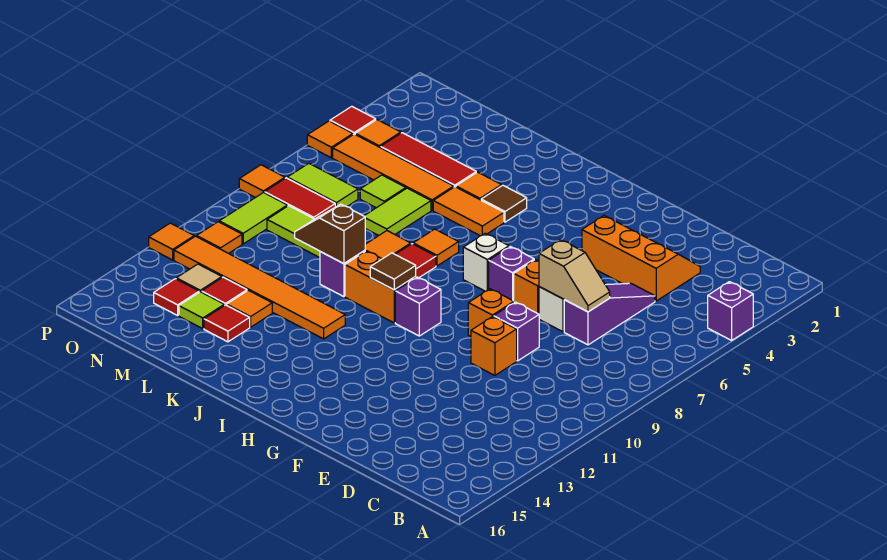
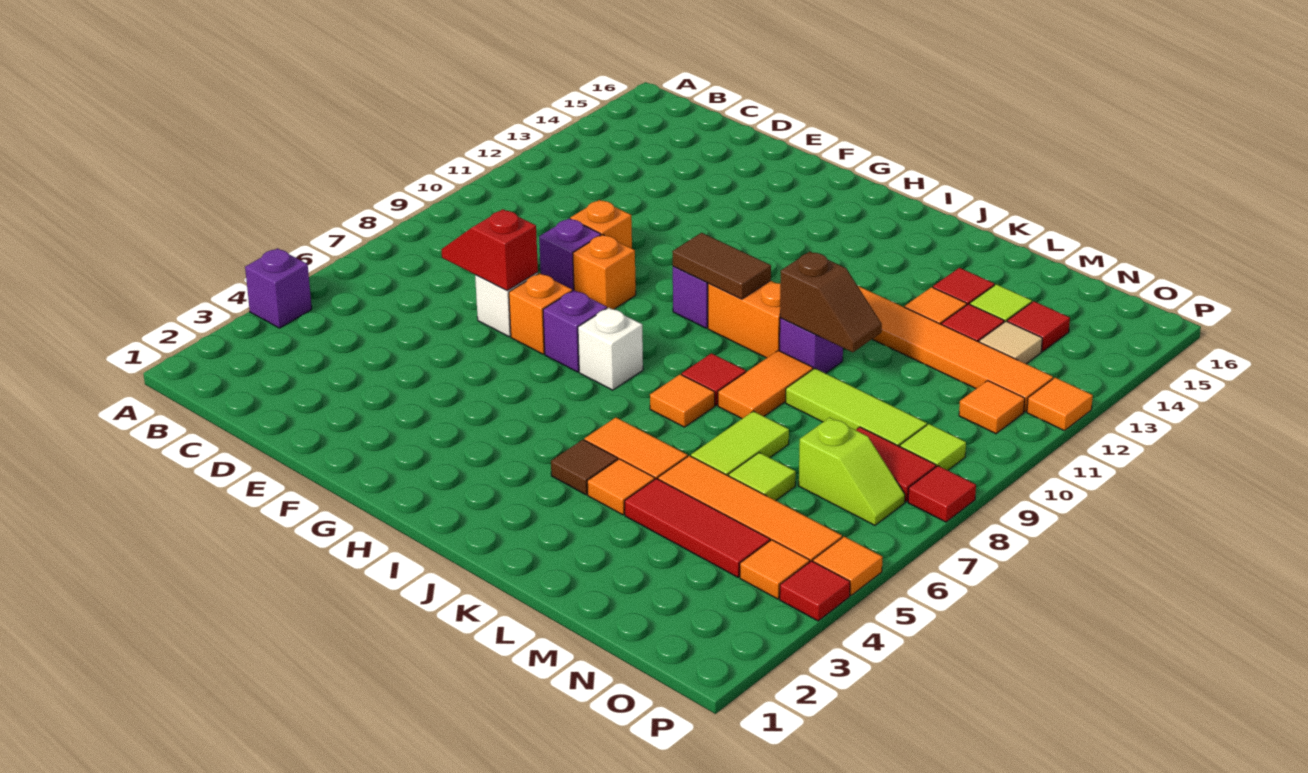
orange slope D3:F4 level 1 top 4 -> none
purple slope D5:D7 level 1 top 7 -> none
tan slope D7:E7 level 2 top E -> red slope D7:E7 level 2 top E
brown tile I10 level 2 -> brown tile H10:I10 level 2
lime tile N7:O7 level 1 -> lime slope N7:O7 level 1 top N
lime tile O9:O10 level 1 -> lime tile O9 level 1
orange tile P8 level 1 -> red tile P8 level 1

